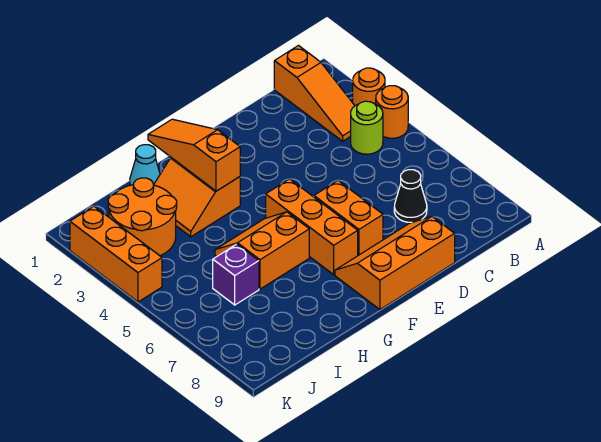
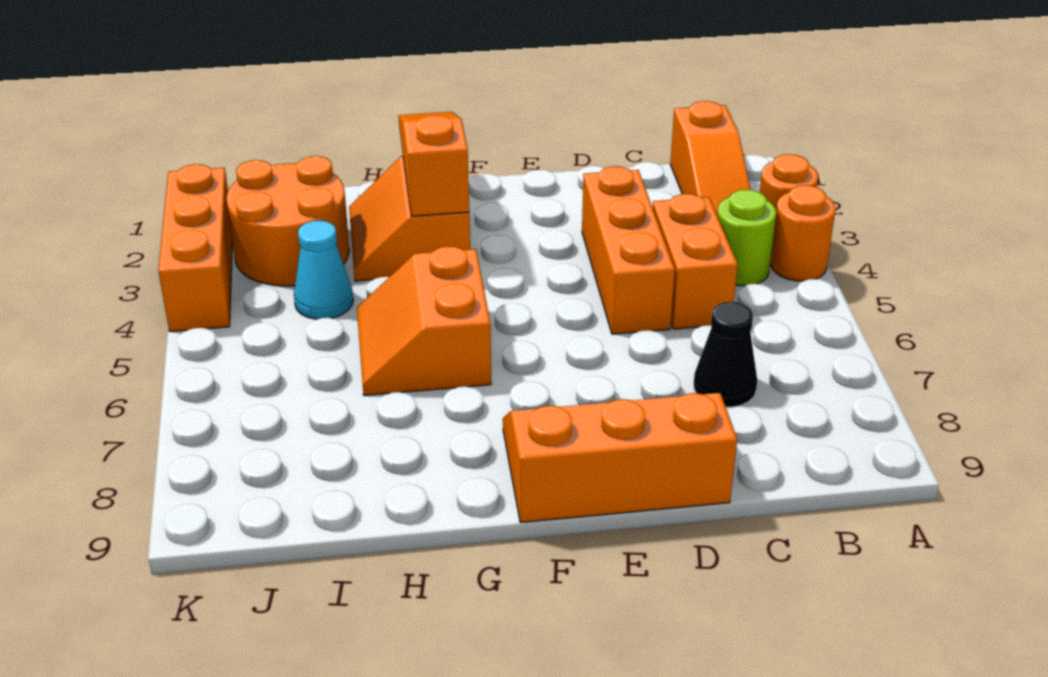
orange brick E6:E7 level 1 -> orange brick C4:C5 level 1
orange brick F5:F7 level 1 -> orange brick D3:D5 level 1
orange slope G5:H6 level 1 top 6 -> orange slope G5:H6 level 1 top G
cyan cone H1 level 1 -> cyan cone I4 level 1
purple brick I6 level 1 -> none

